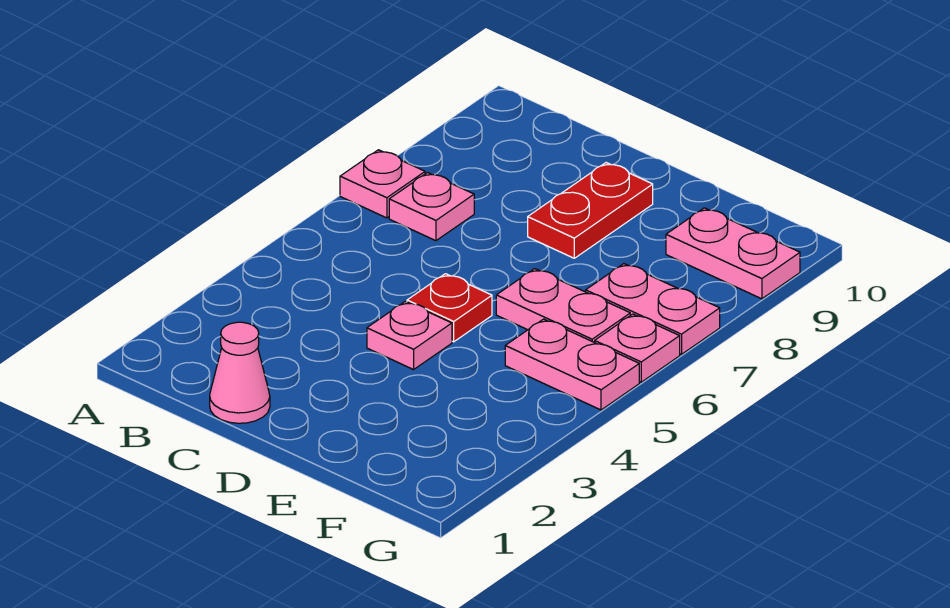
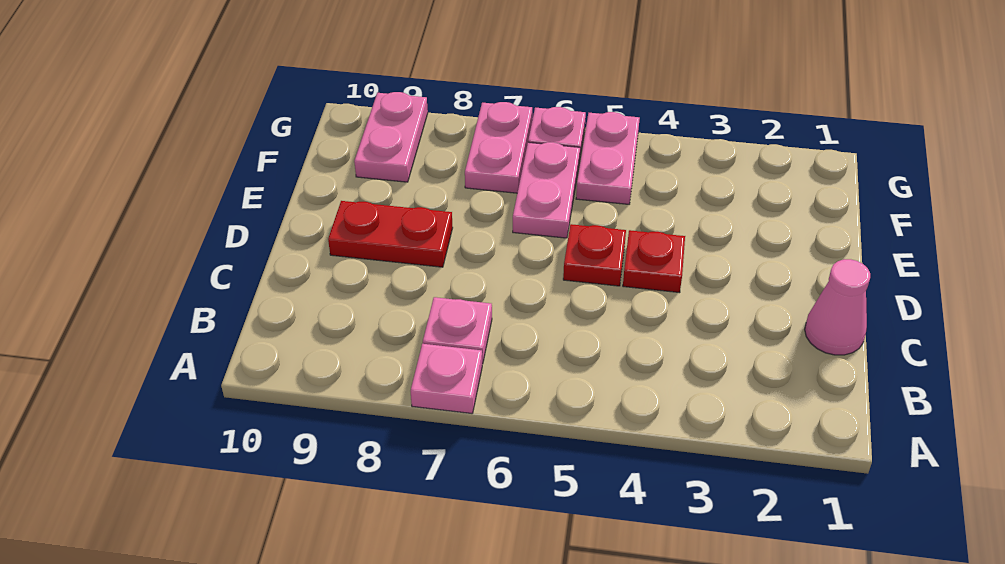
pink plate D4 level 1 -> red plate D4 level 1

